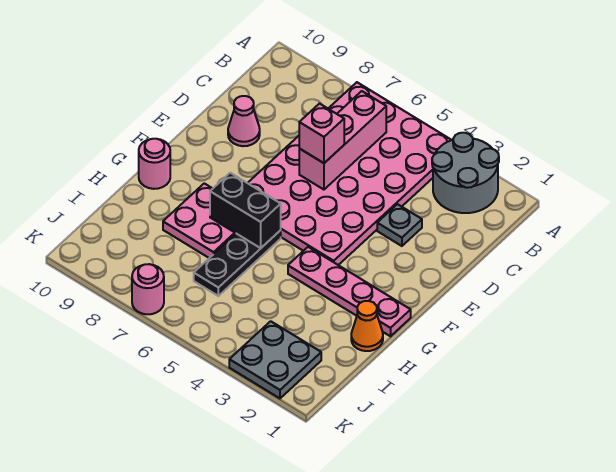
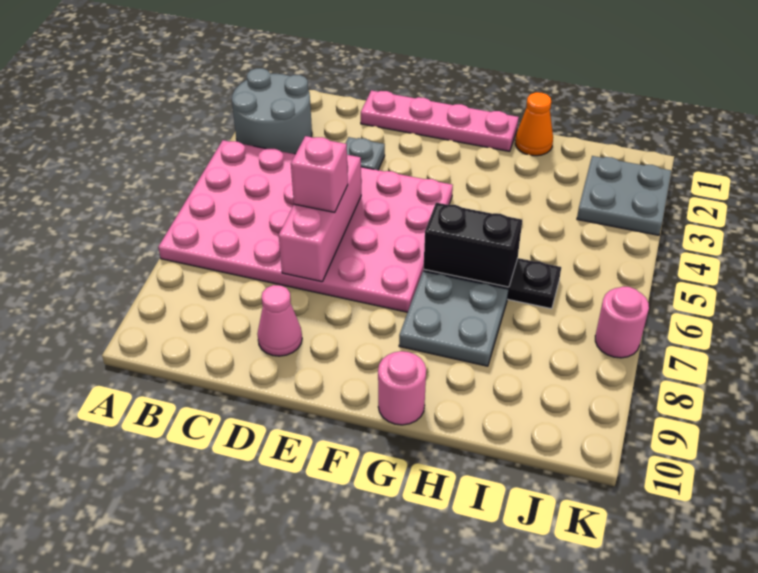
pink brick B6:D6 level 2 -> pink brick D5:D7 level 2
pink plate G1:G4 level 1 -> pink plate D1:G1 level 1
black brick G6:G7 level 2 -> black brick G6:H6 level 2
pink plate G7:H8 level 1 -> grey plate G7:H8 level 1

